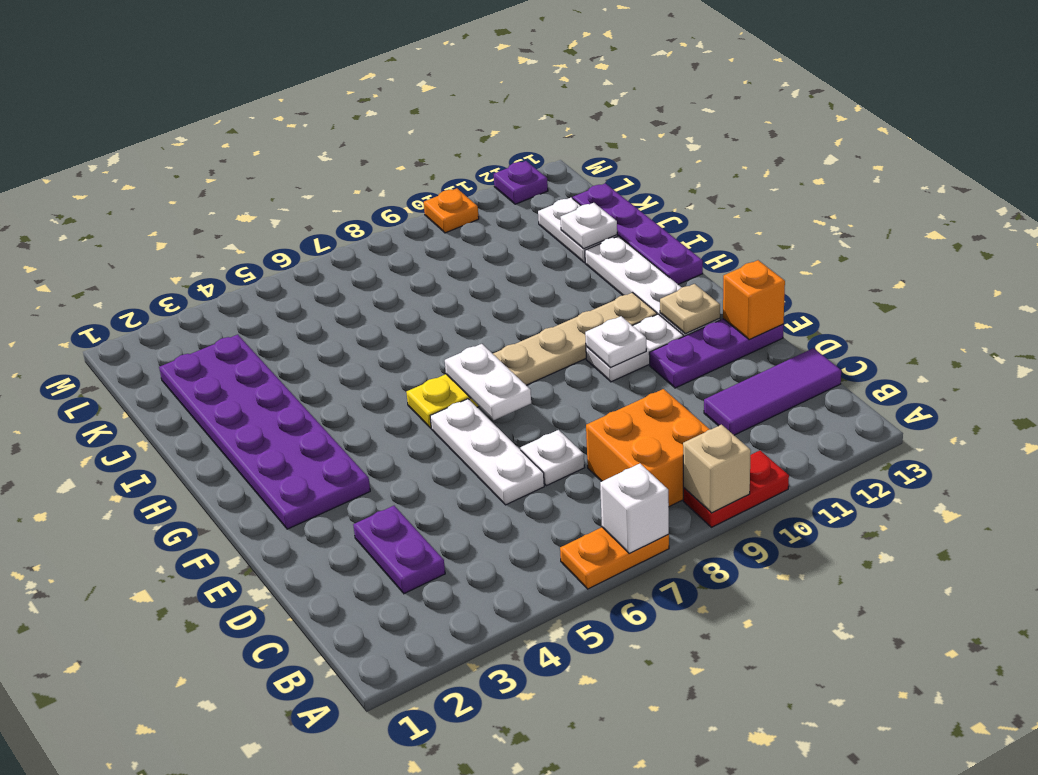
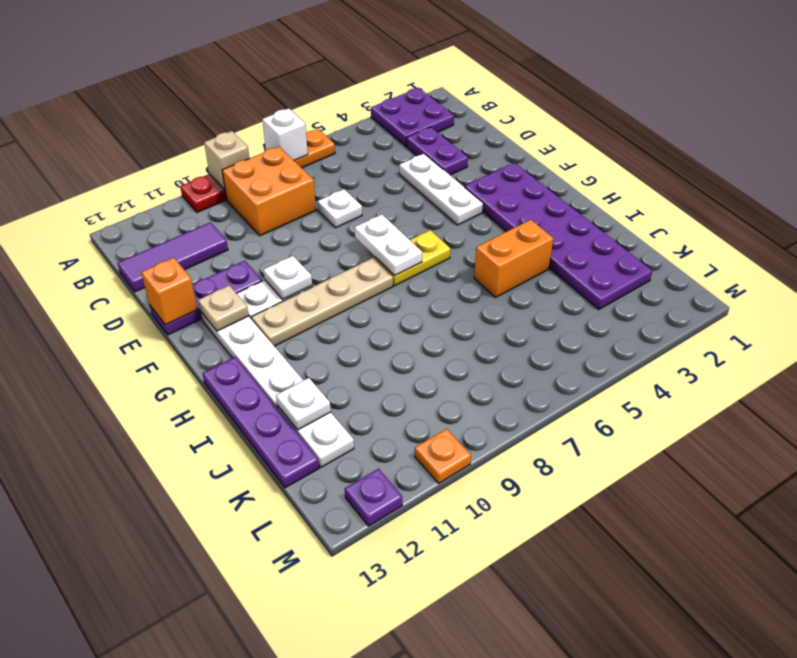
none -> purple plate A2:B3 level 1
white plate D6:F6 level 1 -> white plate D4:F4 level 1
none -> orange brick I4:I5 level 1

